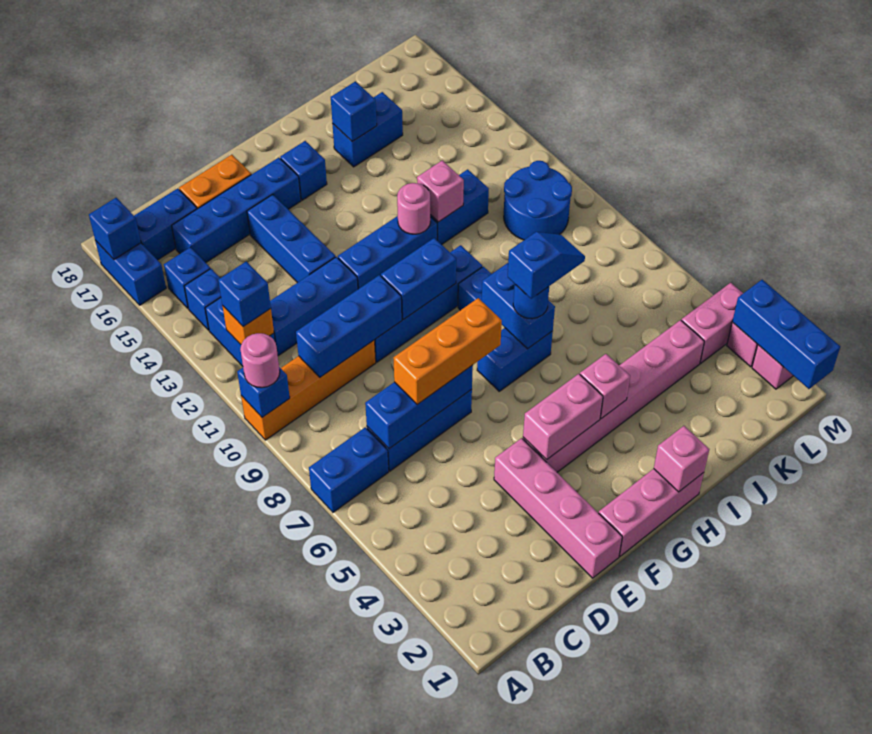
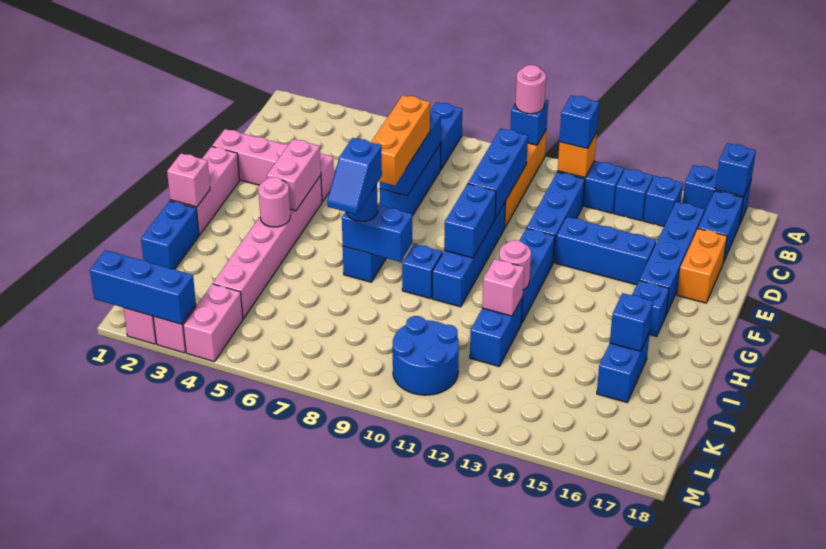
pink brick H4 level 2 -> pink round brick H4 level 2
none -> blue brick I1:J1 level 1

